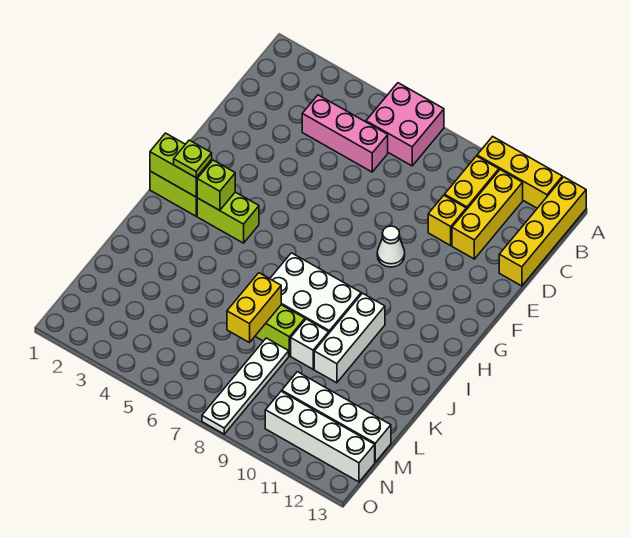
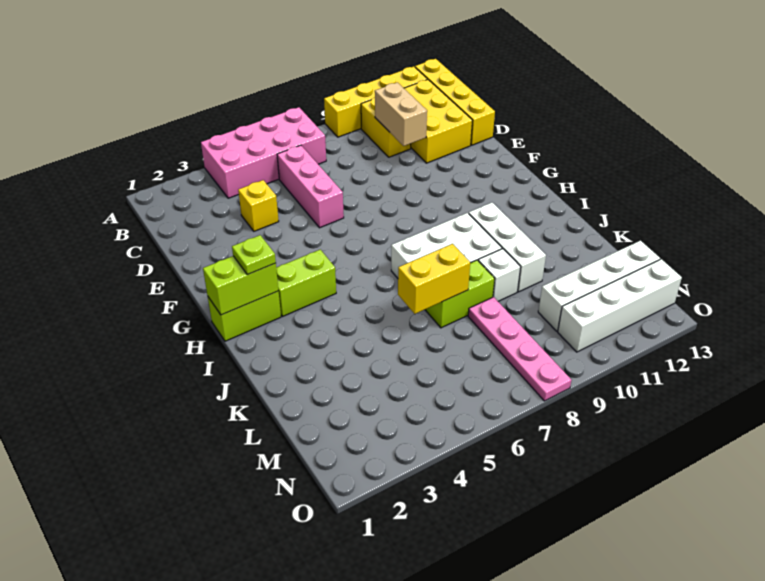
pink brick A6:B7 level 1 -> pink brick A4:B7 level 1
yellow brick A10:A12 level 1 -> yellow brick A9:A12 level 1
yellow brick B11:D11 level 1 -> yellow brick B11:D12 level 1
pink brick C4:C6 level 1 -> pink brick C6:E6 level 1
none -> tan brick C10:D10 level 2
yellow brick D10 level 1 -> yellow brick D4 level 1
white cone F9 level 1 -> none
lime brick H3 level 2 -> none
yellow brick K7:L7 level 2 -> yellow brick K6:K7 level 2
white plate L8:O8 level 1 -> pink plate L8:O8 level 1

